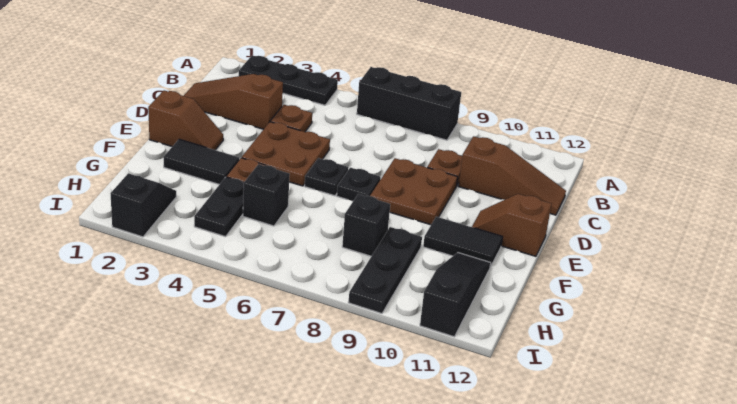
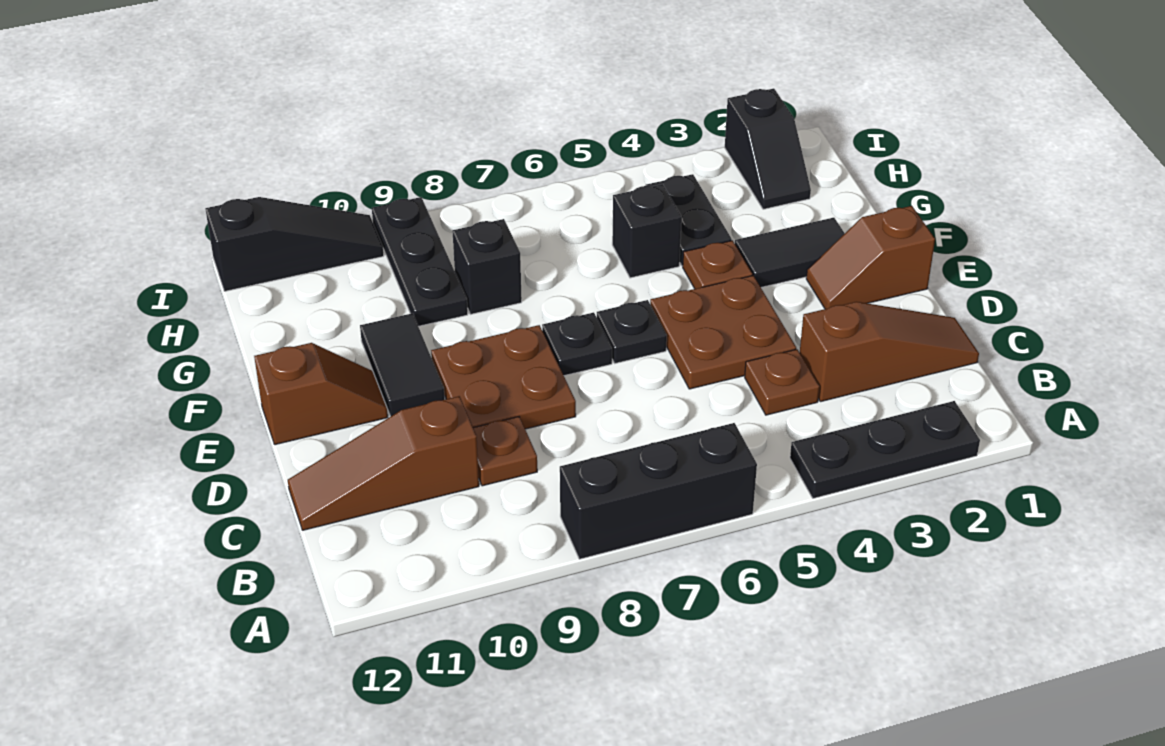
black tile F10:F11 level 1 -> black tile E10:F10 level 1
black slope G11:I11 level 1 top I -> black slope I10:I12 level 1 top 12

